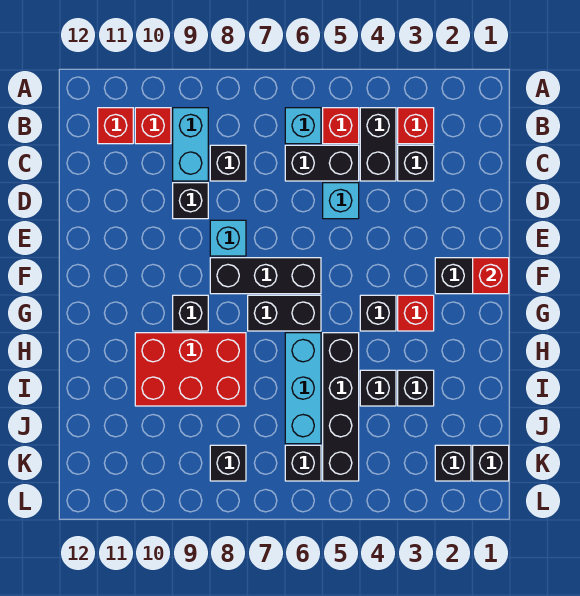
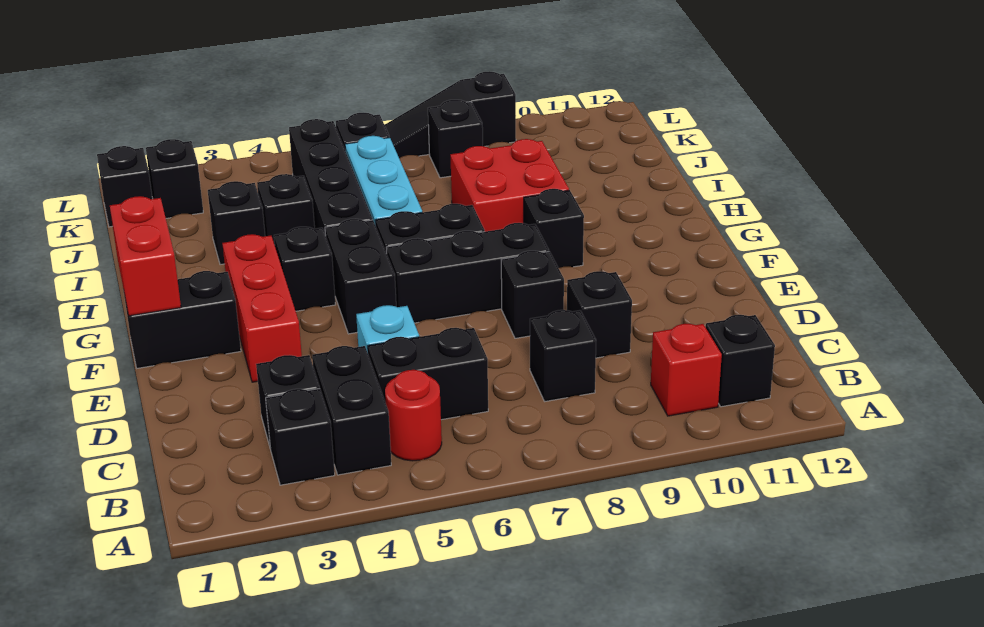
red brick B3 level 1 -> black brick B3 level 1
red brick B5 level 1 -> red round brick B5 level 1
cyan brick B6 level 1 -> none
cyan brick B9:C9 level 1 -> none
red brick B11 level 1 -> black brick B11 level 1
cyan brick E8 level 1 -> black brick E8 level 1
red brick F1 level 2 -> red brick F1:G1 level 2
none -> black brick F5:G5 level 1
red brick G3 level 1 -> red brick E3:G3 level 1
red brick H8:I10 level 1 -> red brick H8:I9 level 1
none -> black slope L7:L9 level 1 top 9

